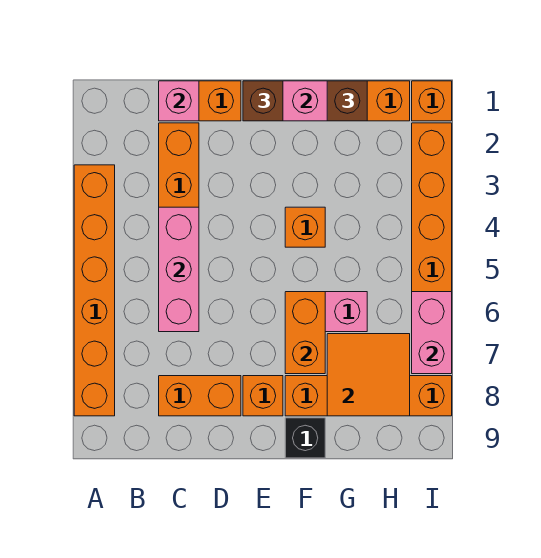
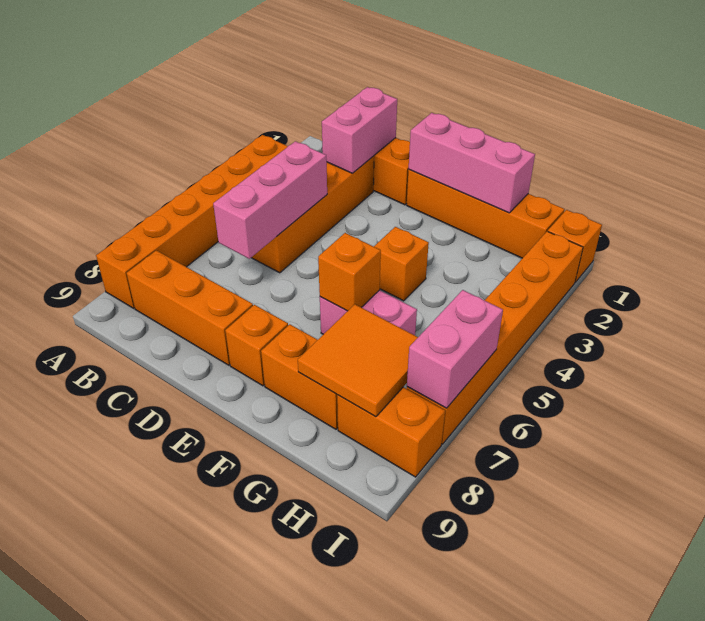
pink brick C1 level 2 -> pink brick C1:C2 level 2
orange brick C8:D8 level 1 -> orange brick B8:D8 level 1
brown brick E1 level 3 -> none
orange brick F6:F7 level 2 -> orange brick F6 level 2
black brick F9 level 1 -> none
brown brick G1 level 3 -> none

